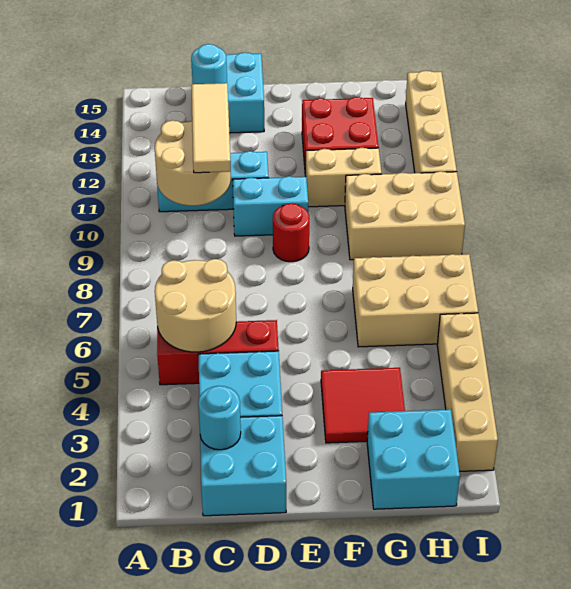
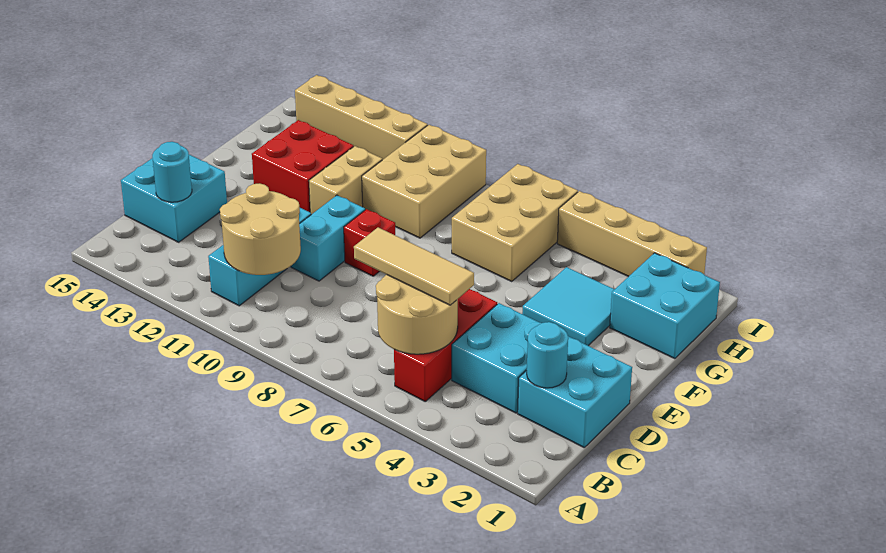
tan tile C10:C12 level 3 -> tan tile C5:C7 level 3
red round brick E9 level 1 -> red brick E9 level 1
red tile F3:G4 level 1 -> cyan tile F3:G4 level 1

